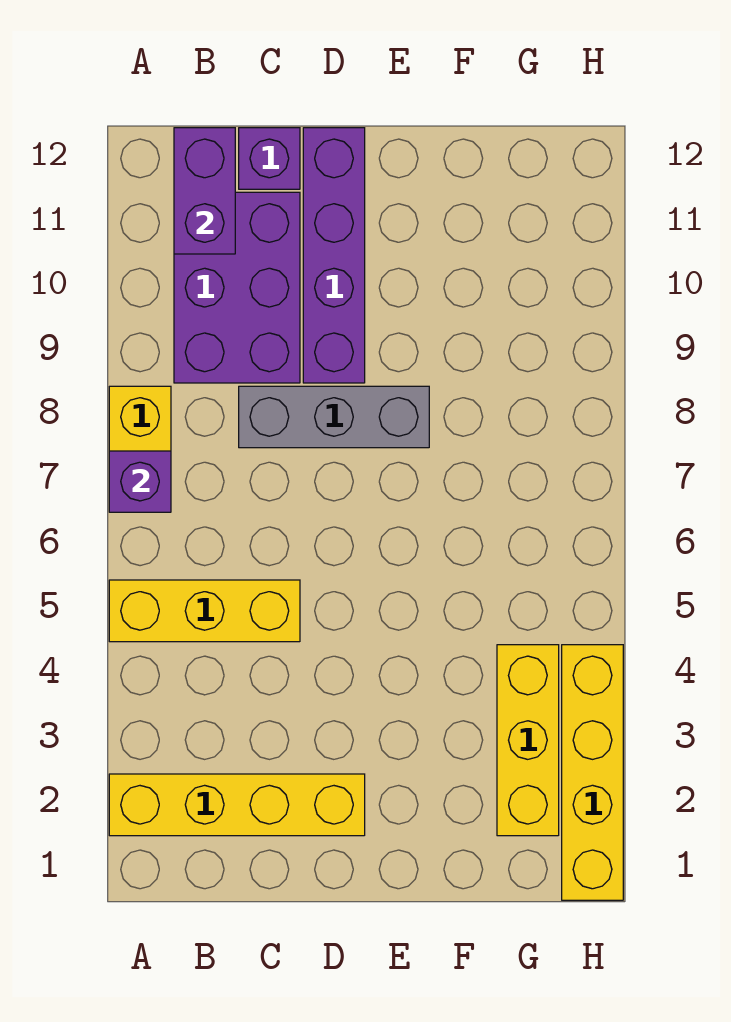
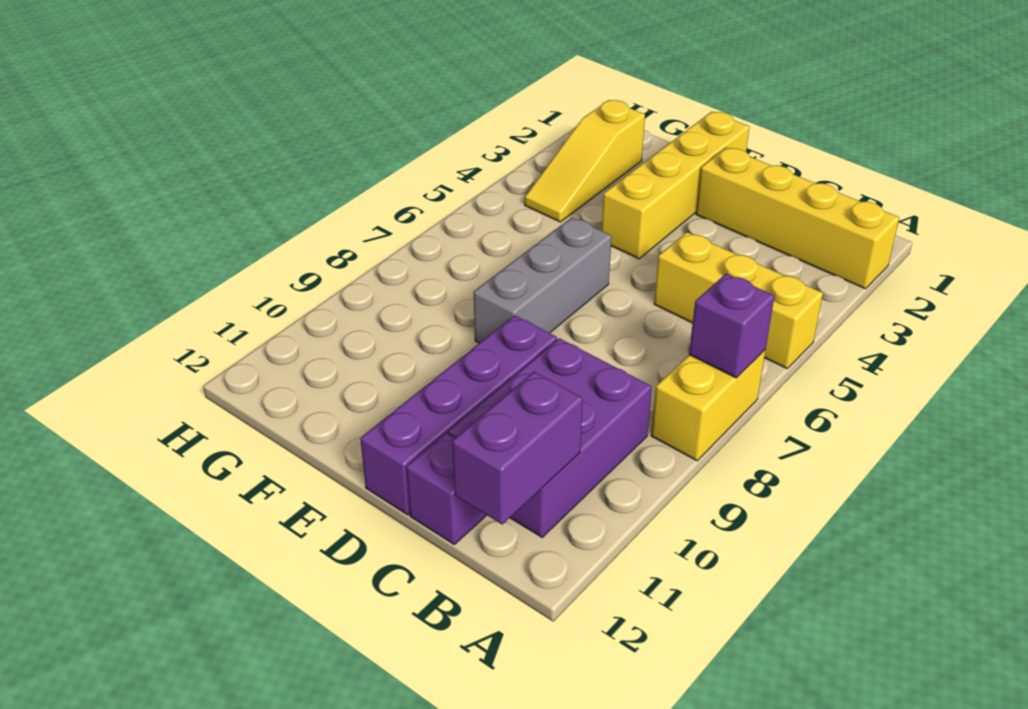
grey brick C8:E8 level 1 -> grey brick E6:E8 level 1
yellow brick G2:G4 level 1 -> yellow slope G2:G4 level 1 top 2
yellow brick H1:H4 level 1 -> yellow brick E1:E4 level 1

